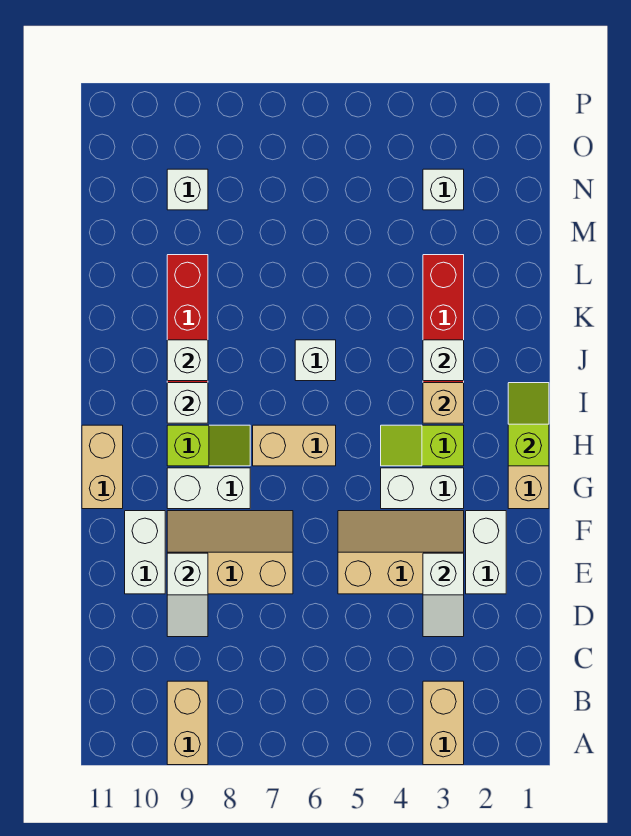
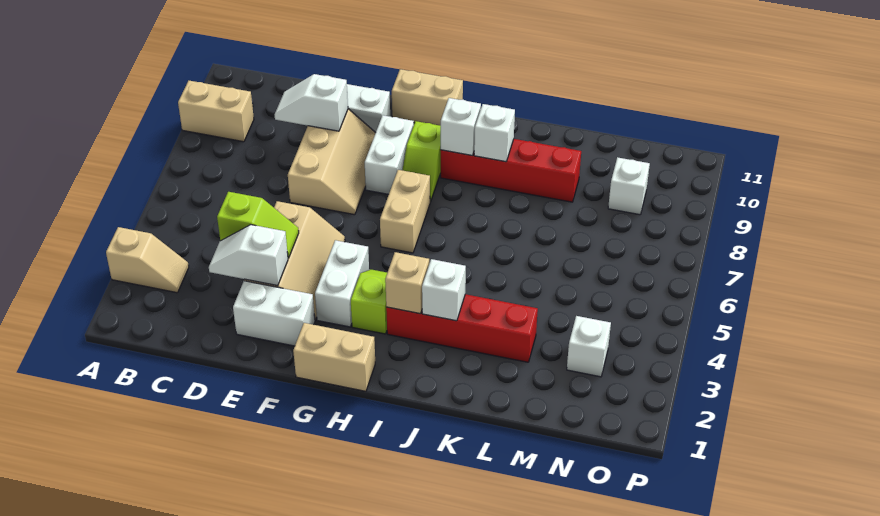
tan brick A3:B3 level 1 -> tan slope A3:B3 level 1 top A
lime slope H1:I1 level 2 top H -> lime slope D4:E4 level 2 top D
white brick J6 level 1 -> none

